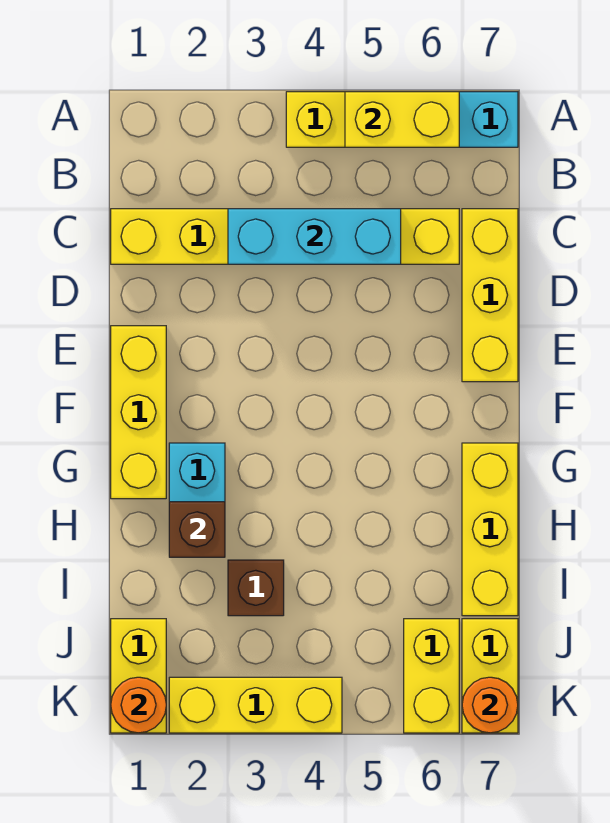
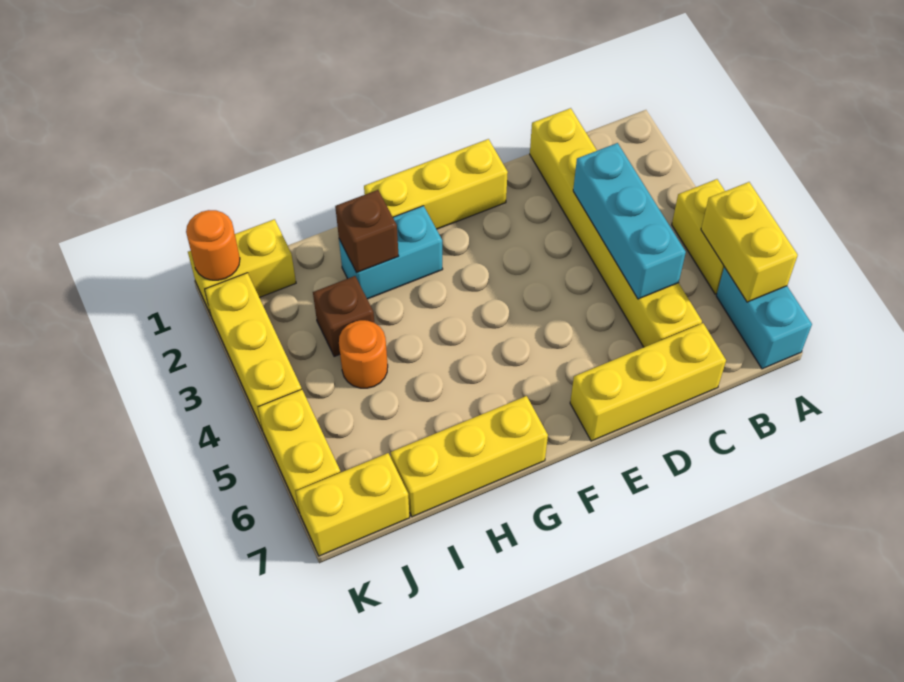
yellow brick J6:K6 level 1 -> yellow brick K5:K6 level 1
orange round brick K7 level 2 -> orange round brick I4 level 1

